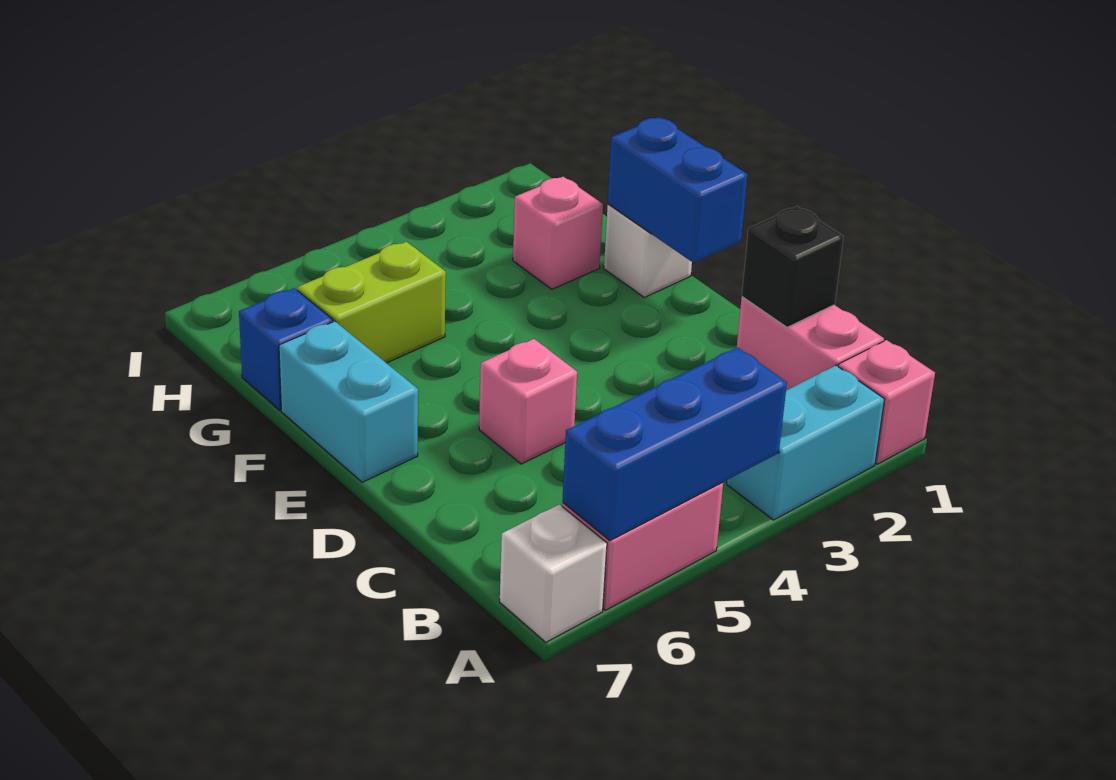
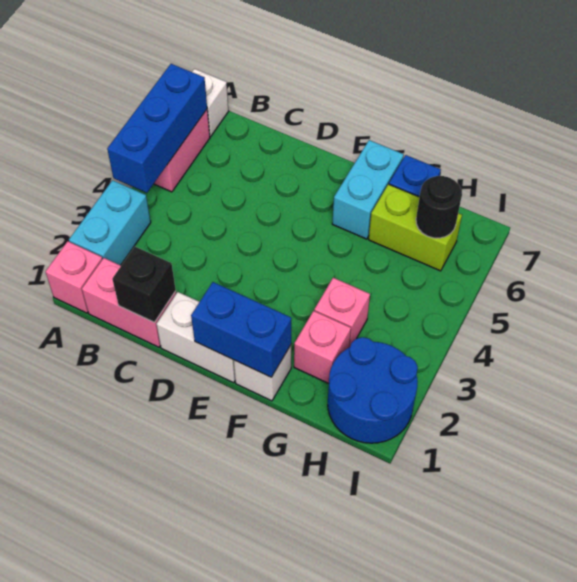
none -> white brick D1:E1 level 1
pink brick D5 level 1 -> pink brick G3 level 1
cyan brick E7:F7 level 1 -> cyan brick F6:F7 level 1
lime brick G5:G6 level 1 -> lime brick G6:H6 level 1
none -> blue round brick H1:I2 level 1
none -> black round brick H6 level 2

